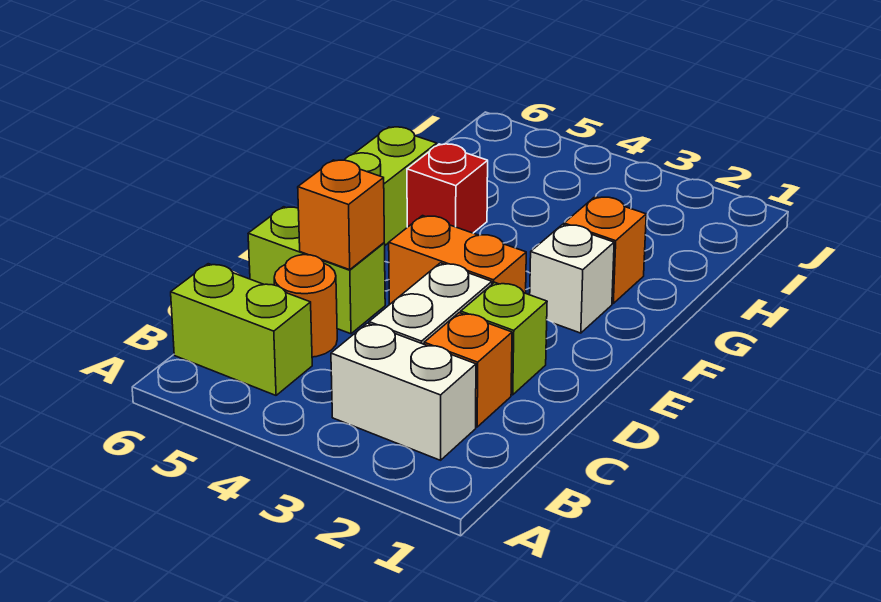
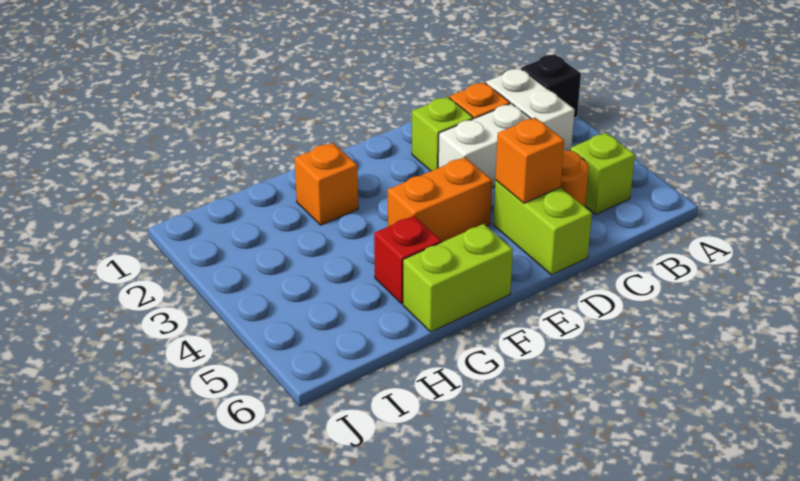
none -> black brick A2 level 1
lime brick B5:B6 level 1 -> lime brick B5 level 1
orange brick E3:E4 level 1 -> orange brick E4:F4 level 1
white brick F2 level 1 -> none

